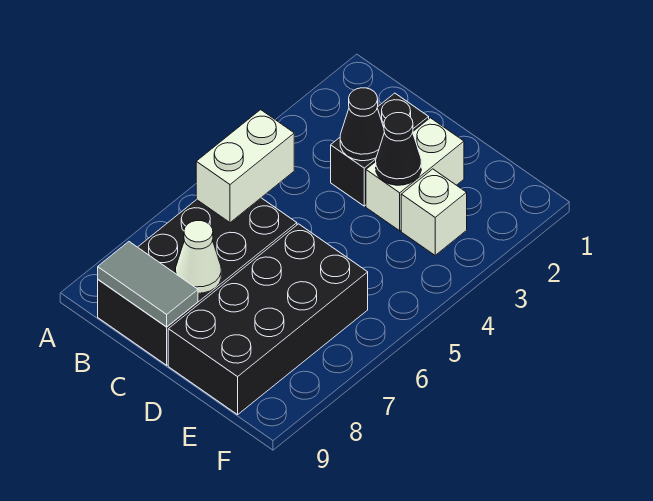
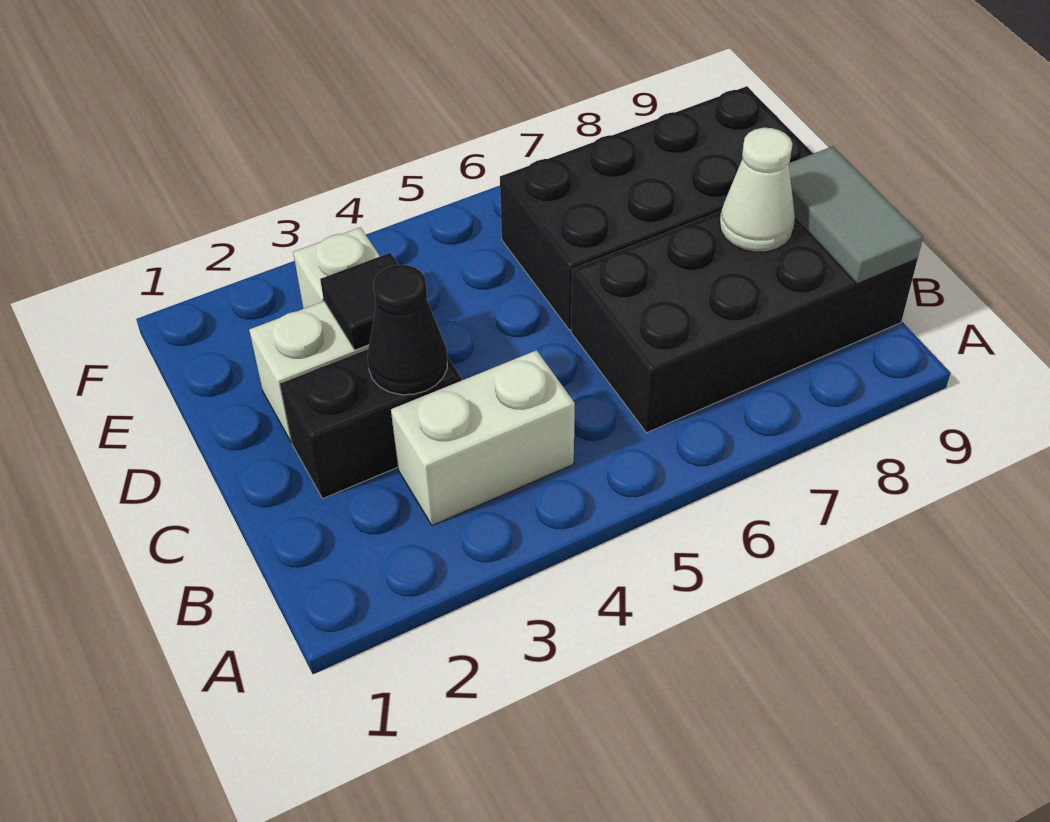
white brick B5:B6 level 2 -> white brick B3:B4 level 1
black cone D3 level 2 -> black tile D3 level 2

